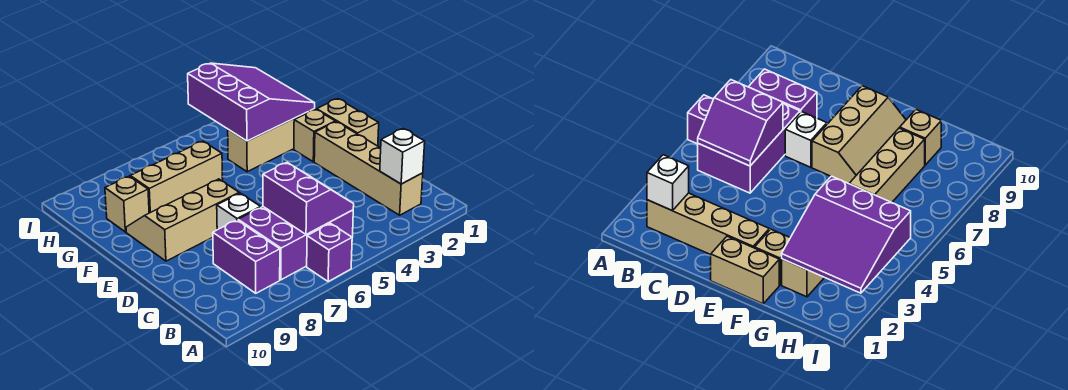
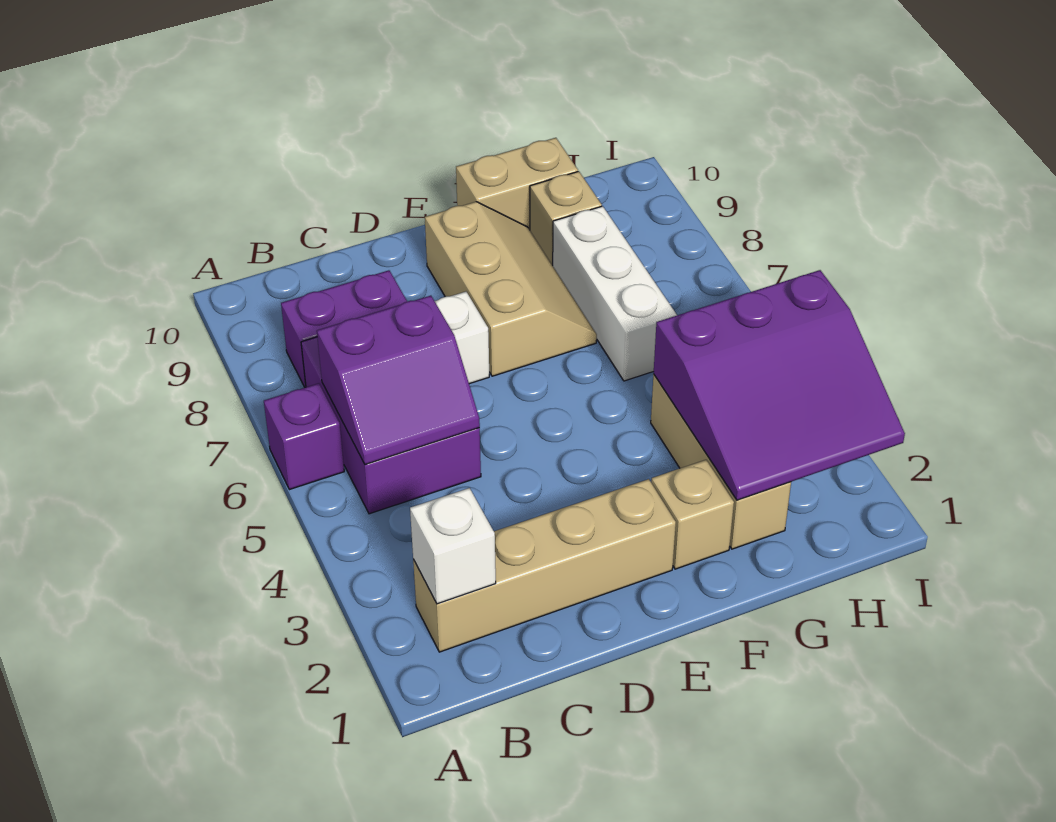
tan brick E1:F1 level 1 -> tan brick F10:G10 level 1
tan brick G6:G8 level 1 -> white brick G6:G8 level 1

